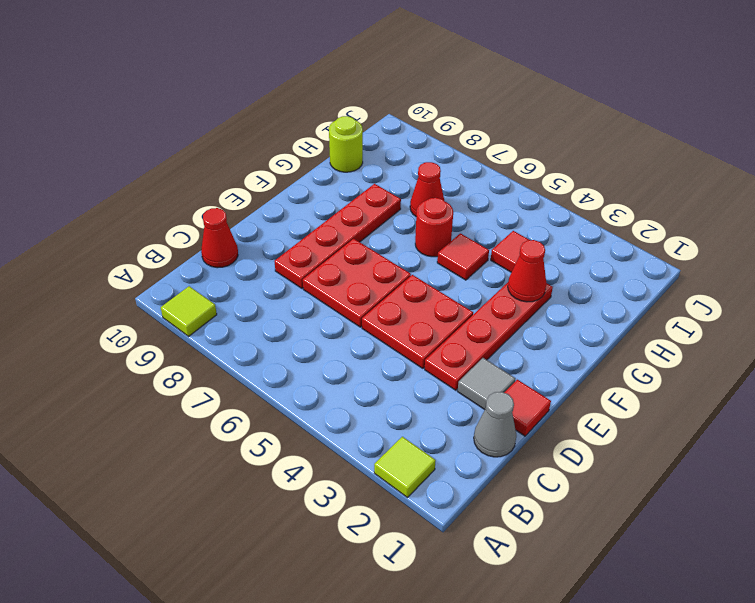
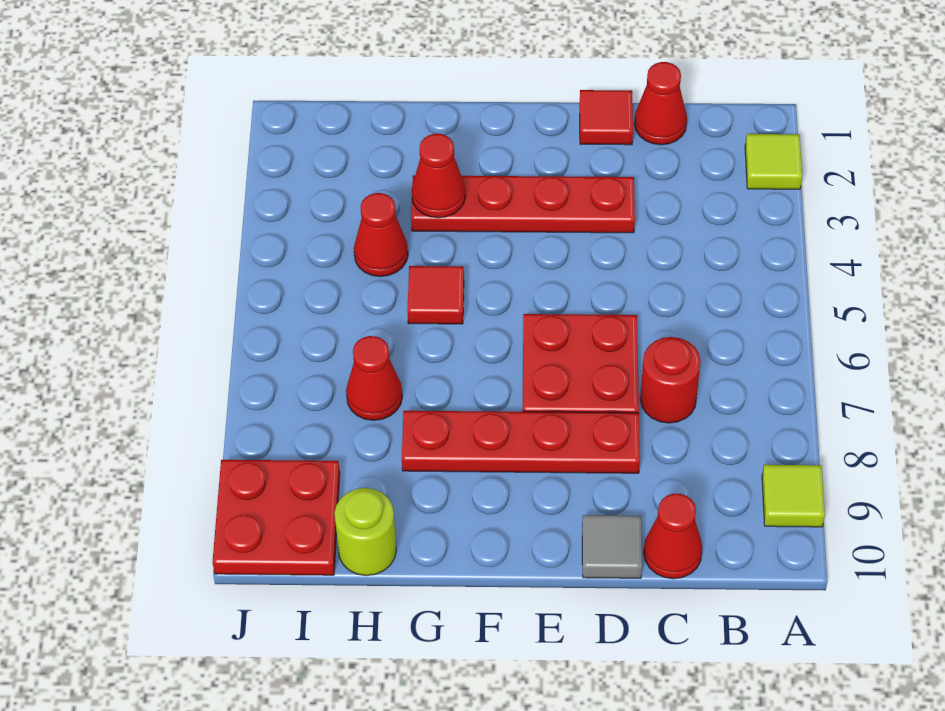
grey cone C1 level 1 -> red cone C1 level 1
grey tile D2 level 1 -> grey tile D10 level 1
red plate D4:E5 level 1 -> red plate I9:J10 level 1
red round brick G6 level 1 -> red round brick C7 level 1
red tile H4 level 1 -> red cone H4 level 1

